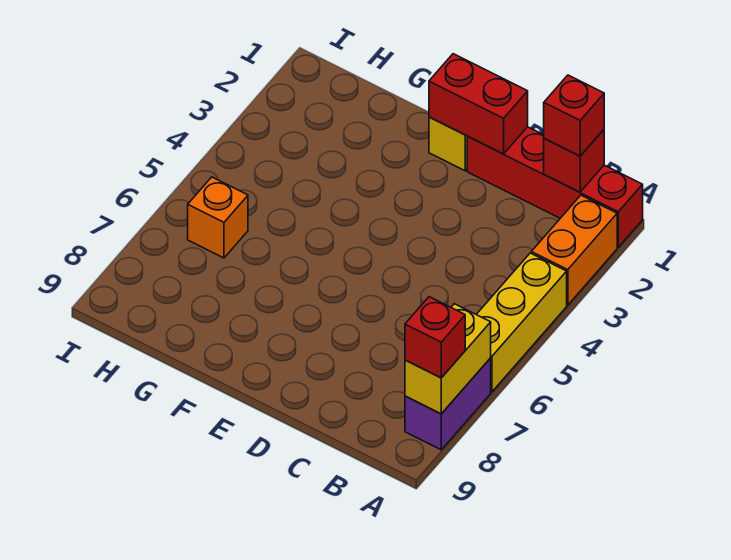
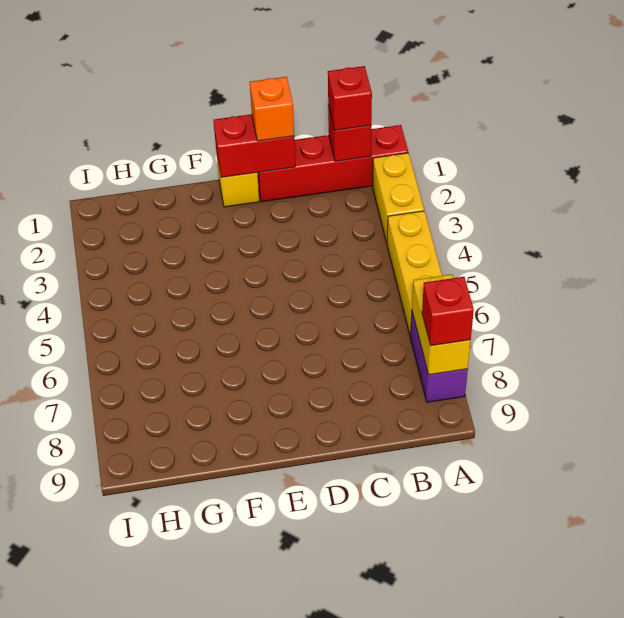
orange brick A2:A3 level 1 -> yellow brick A2:A3 level 1
orange brick H6 level 1 -> orange brick D1 level 3

